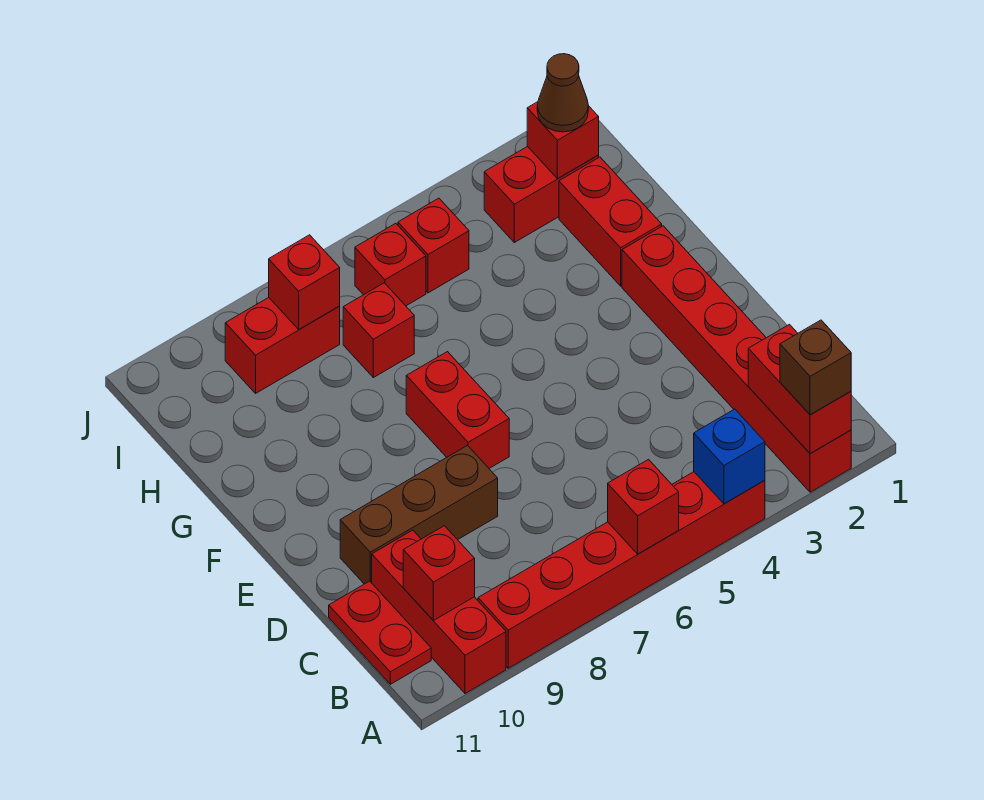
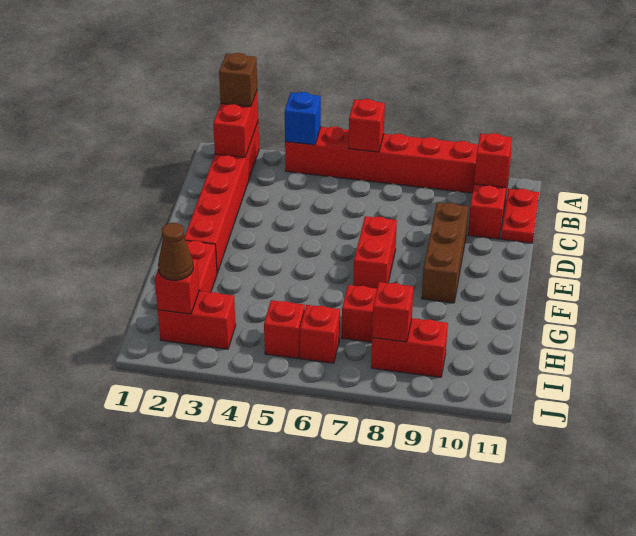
brown brick D8:D10 level 1 -> brown brick D9:F9 level 1

